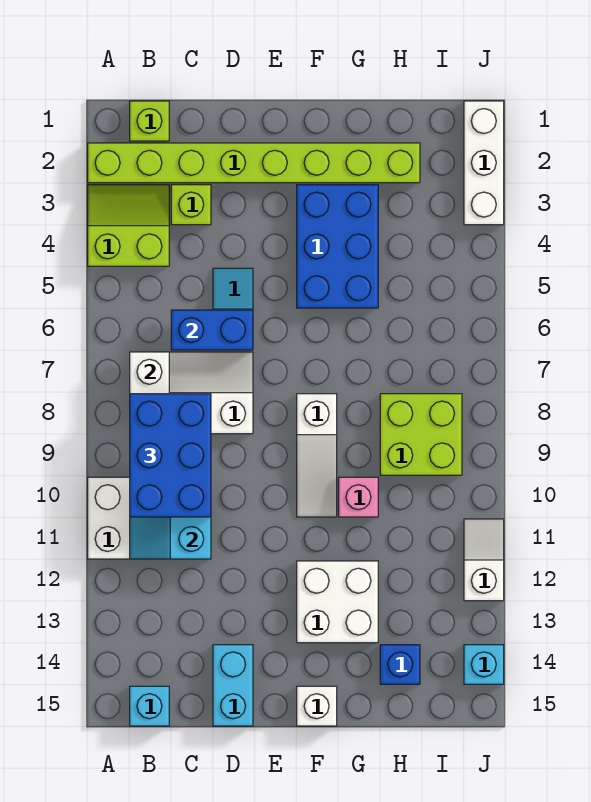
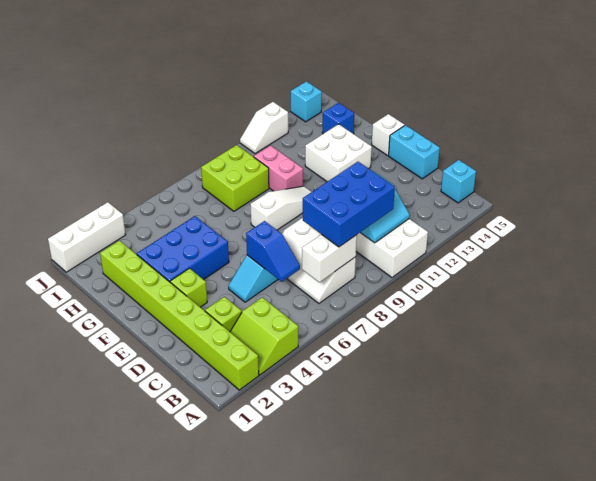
lime brick B1 level 1 -> lime brick E3 level 1
blue brick C6:D6 level 2 -> blue slope C6:D6 level 2 top D
cyan brick D14:D15 level 1 -> cyan brick D15:E15 level 1
pink brick G10 level 1 -> pink brick G10:H10 level 1

